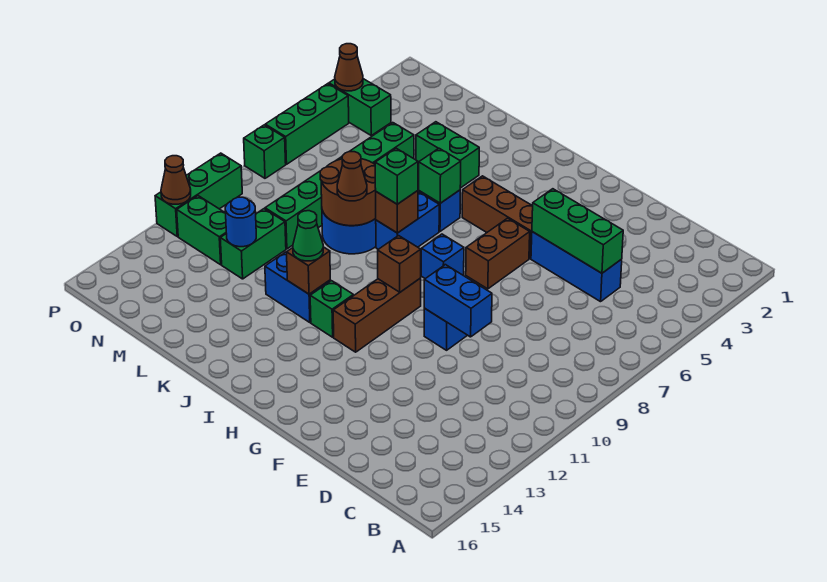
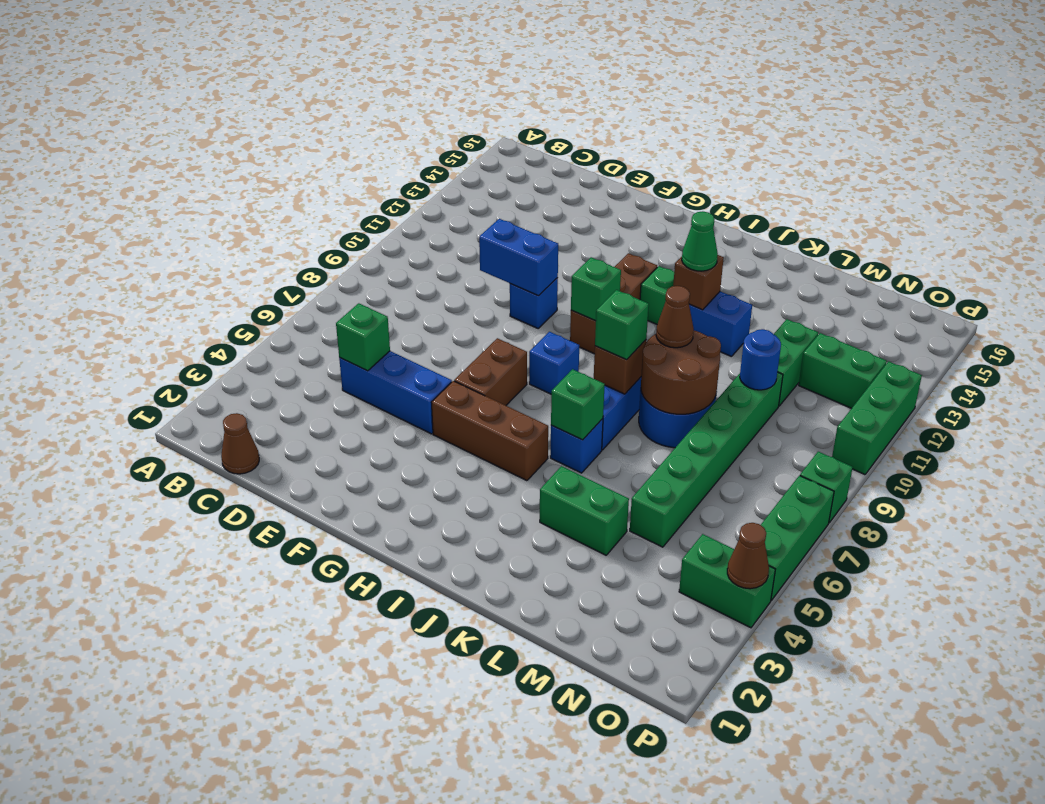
green brick D5:F5 level 2 -> green brick D5 level 2
brown brick H10 level 2 -> green brick H10 level 2
blue round brick M12 level 2 -> blue round brick M10 level 2
brown cone P12 level 2 -> brown cone C1 level 1

